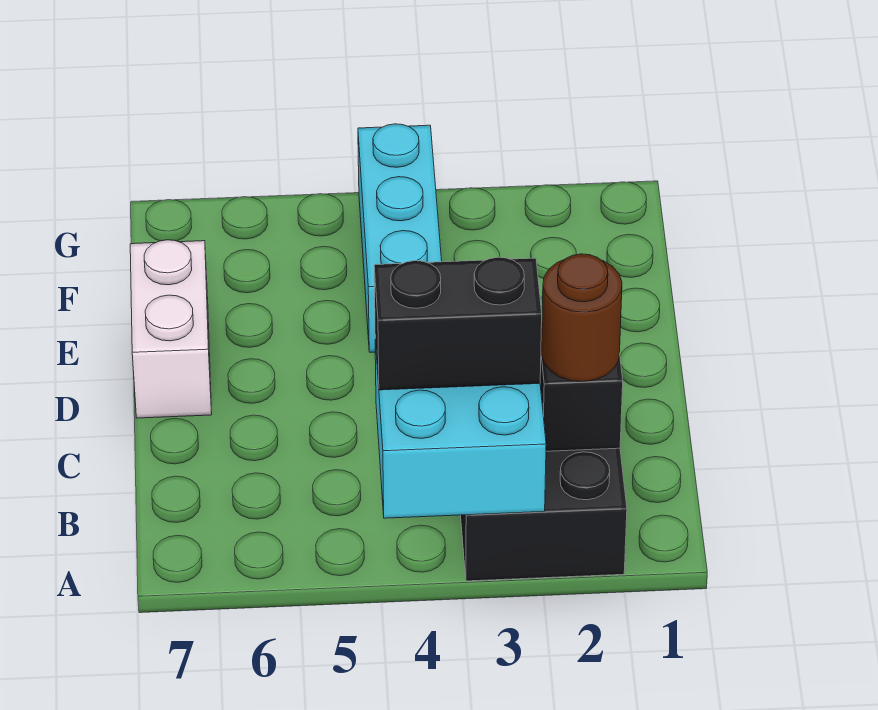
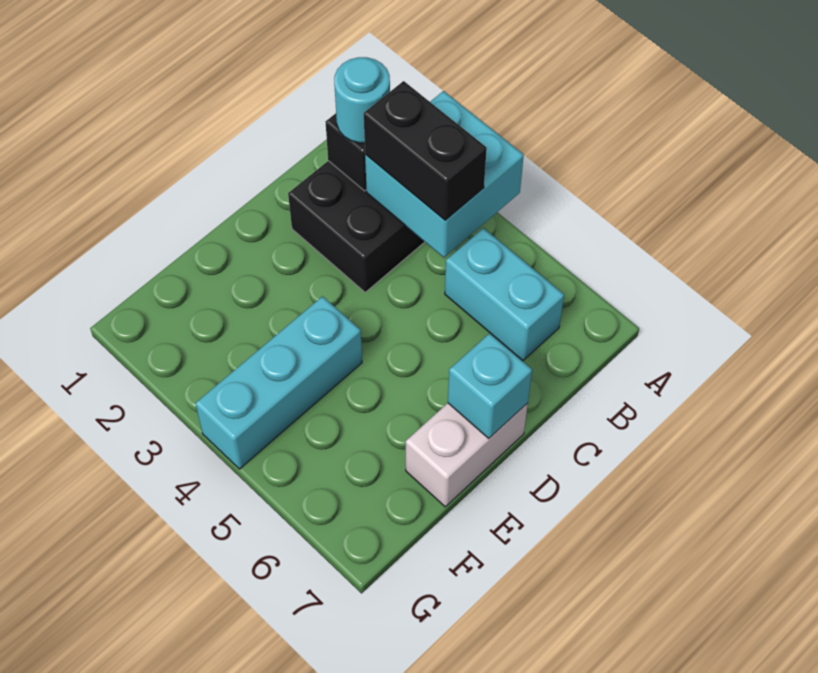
brown round brick B2 level 3 -> cyan round brick B2 level 3
none -> cyan brick B5:B6 level 1
none -> cyan brick D7 level 2

